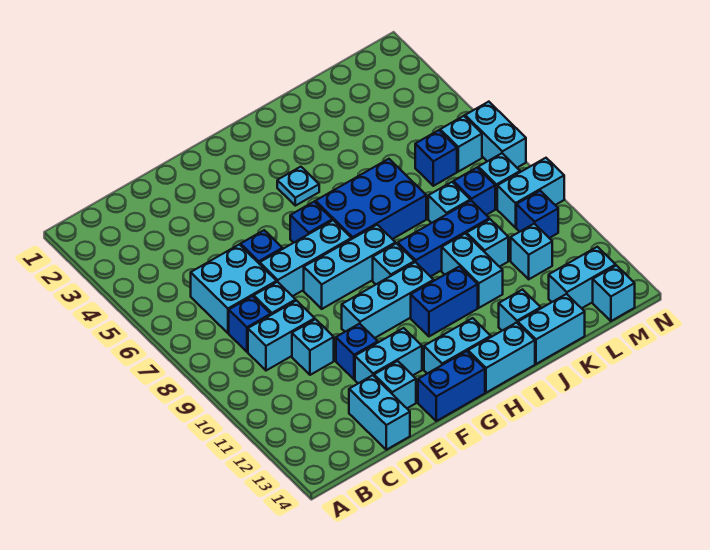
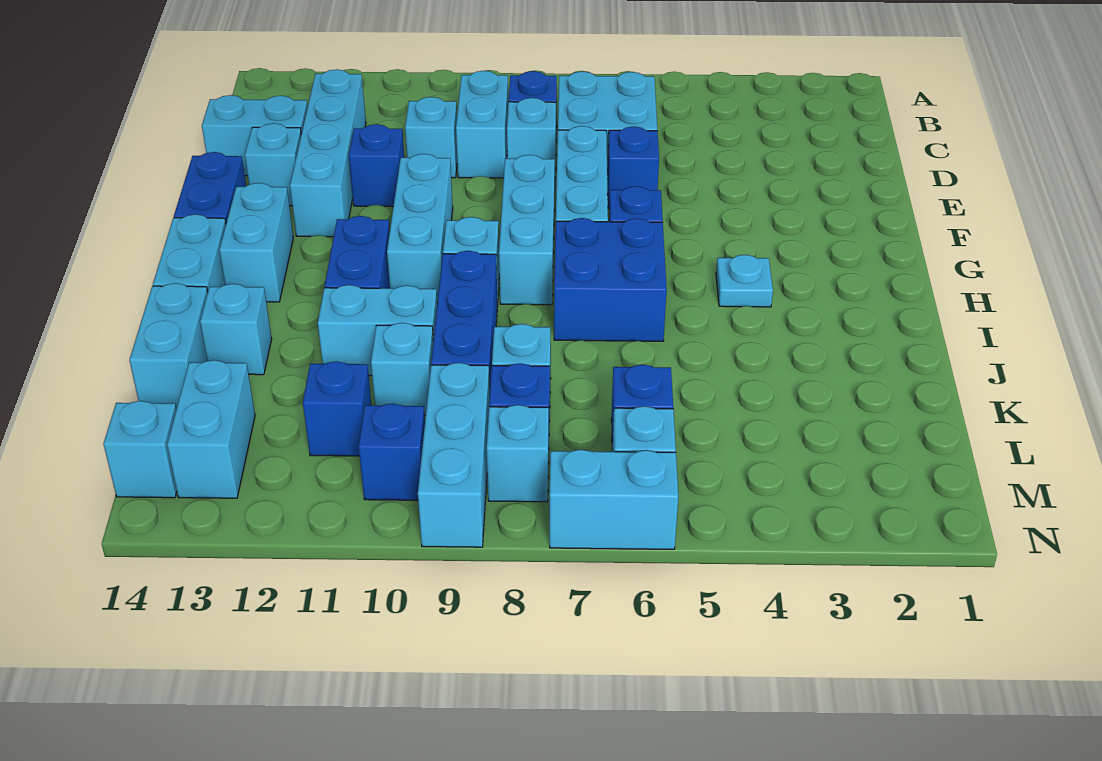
cyan brick E12:F12 level 1 -> cyan brick C12:F12 level 1
blue brick H6:J7 level 1 -> blue brick H6:I7 level 1
cyan brick L11 level 1 -> blue brick L11 level 1
cyan brick M9:N9 level 1 -> cyan brick L9:N9 level 1

